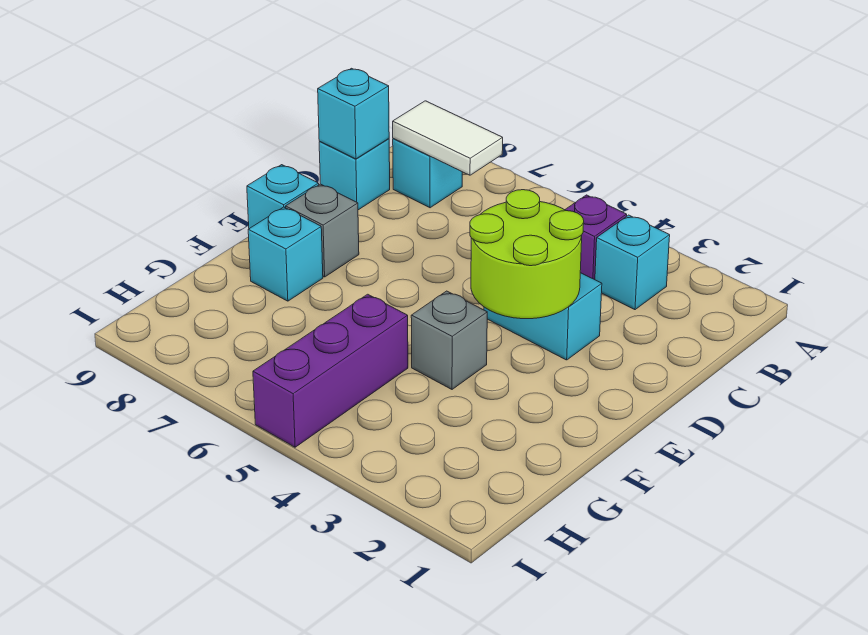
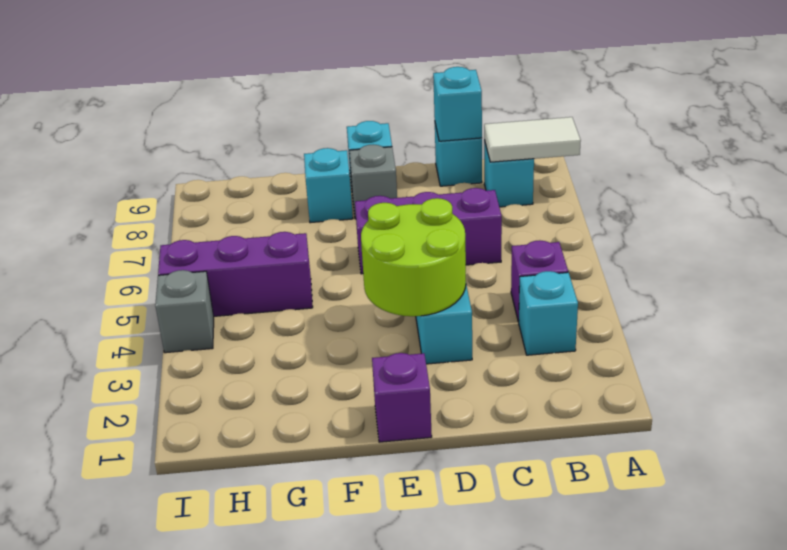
white tile B7:B8 level 2 -> white tile A8:B8 level 2
none -> purple brick C6:E6 level 1
none -> purple brick E1 level 1
grey brick F4 level 1 -> grey brick I4 level 1

